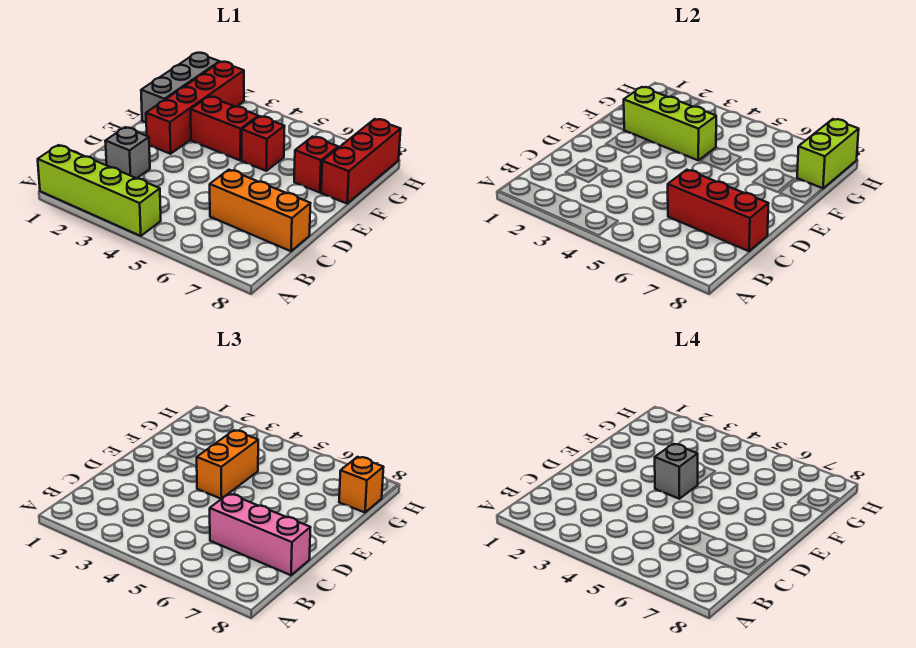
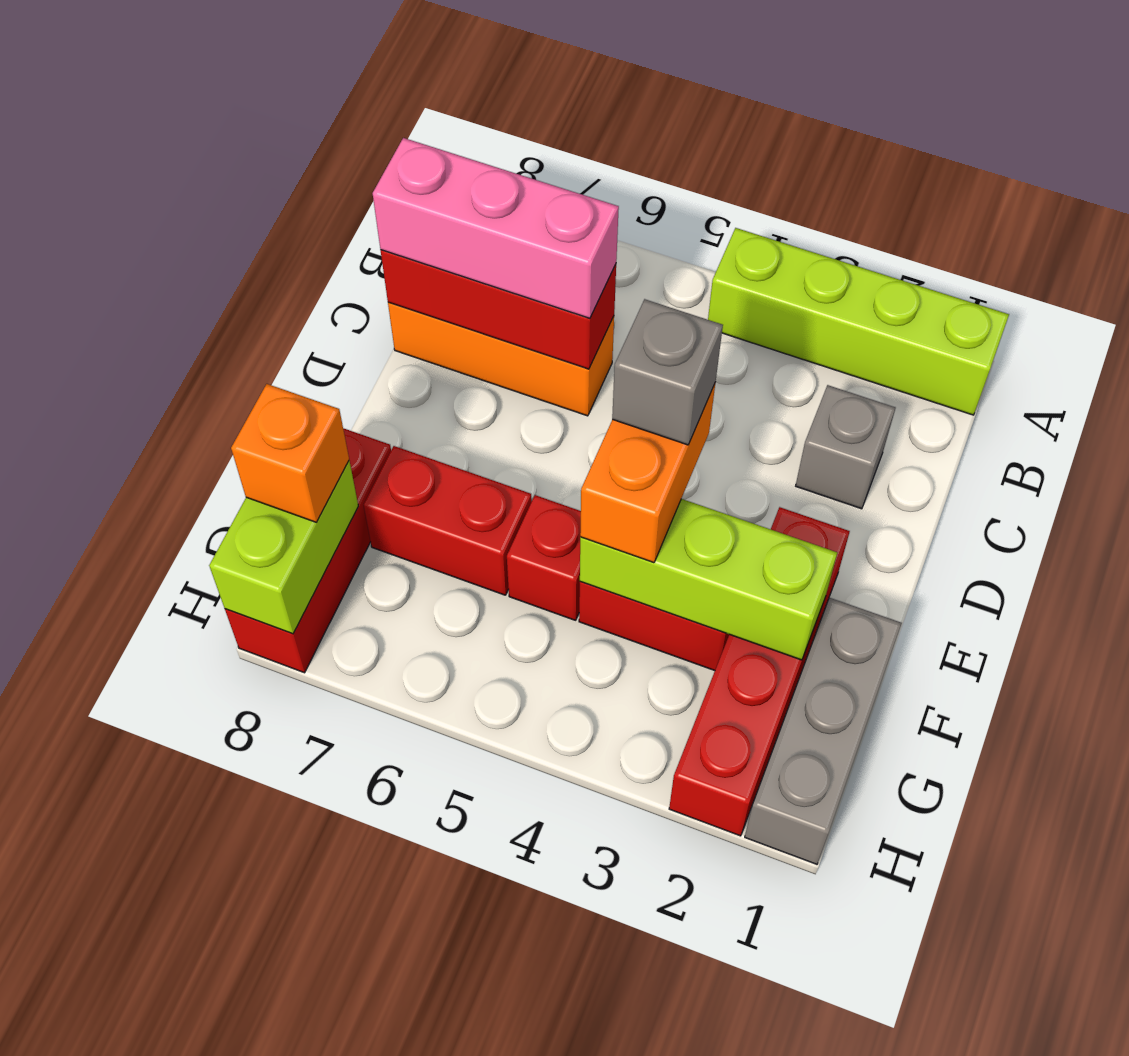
red brick F7 level 1 -> red brick F6:F7 level 1

